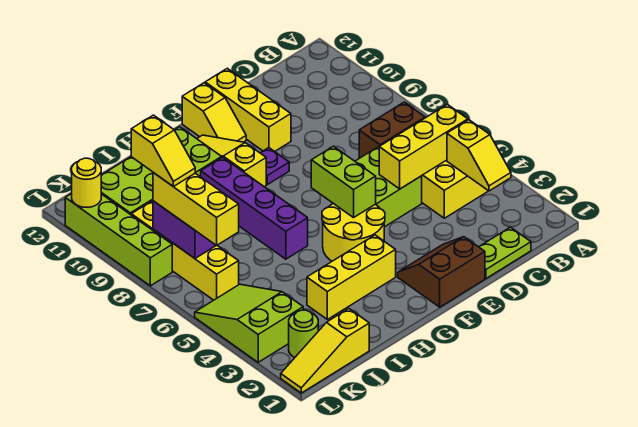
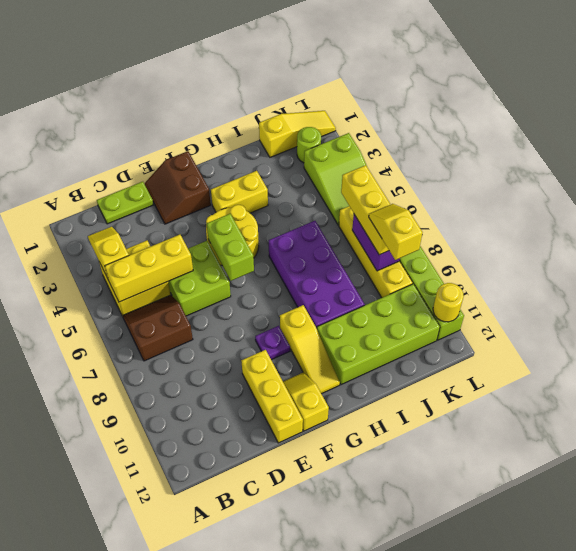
brown slope E1:F2 level 1 top 1 -> brown slope E1:F2 level 1 top F
yellow brick G3:I3 level 1 -> yellow brick G3:H3 level 1
purple brick H6:H9 level 1 -> purple brick H6:I9 level 1

